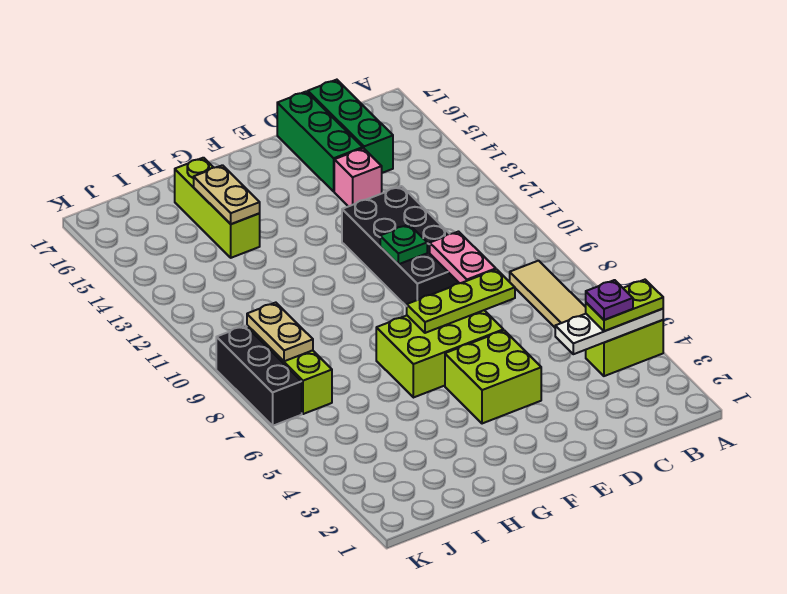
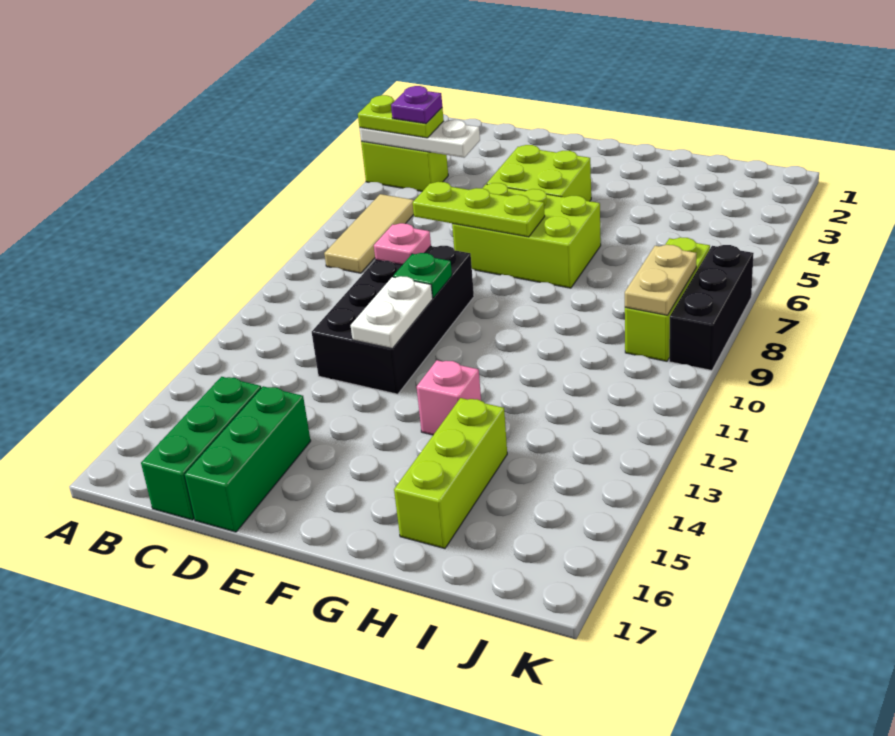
pink plate D8:D9 level 2 -> pink plate D9 level 2
pink brick D14 level 1 -> pink brick G13 level 1
none -> white plate E11:E12 level 2
tan plate H14:H15 level 2 -> none

